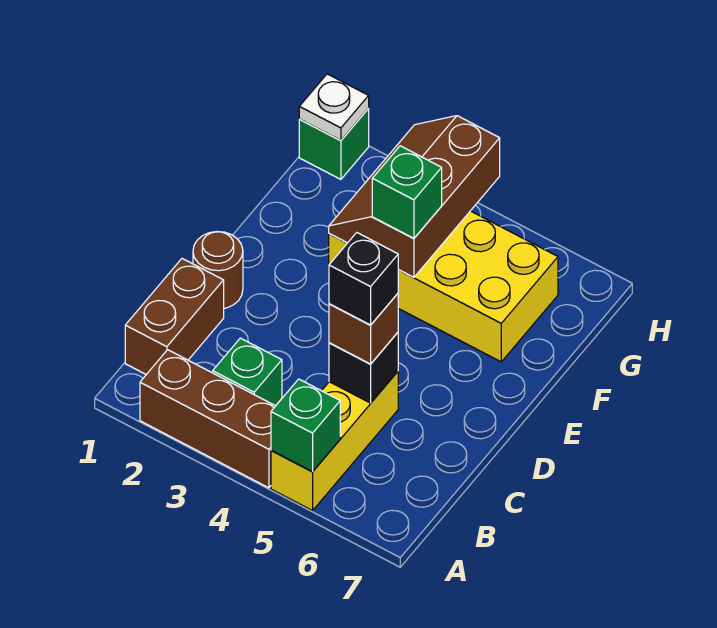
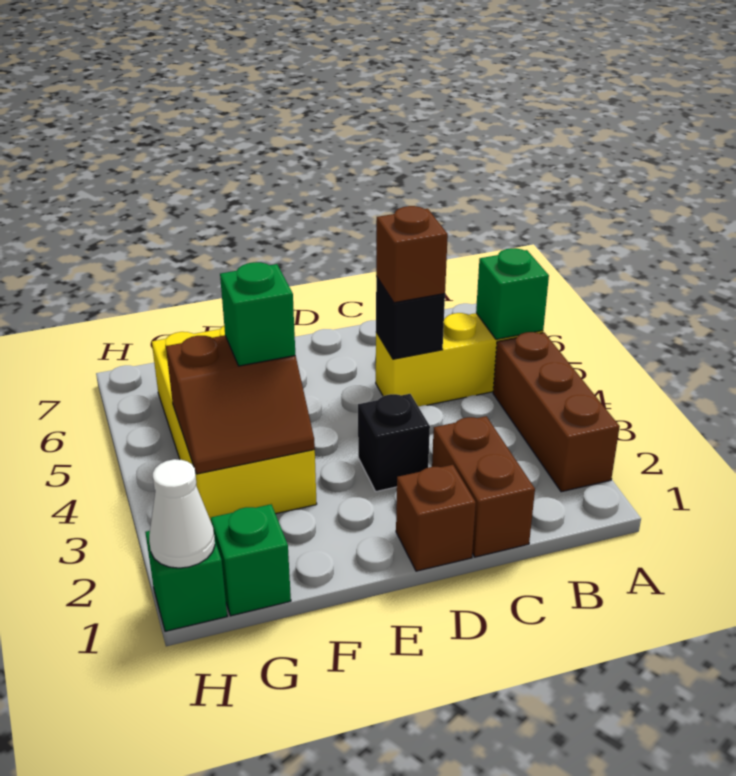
brown brick B1:C1 level 1 -> brown brick C1:C2 level 1
green brick B3 level 1 -> green brick G1 level 1
black brick C5 level 4 -> black brick D3 level 1
brown round brick D1 level 1 -> brown brick D1 level 1
brown slope F3:H4 level 2 top 4 -> brown slope F3:G4 level 2 top 4
white plate H1 level 2 -> white cone H1 level 2

